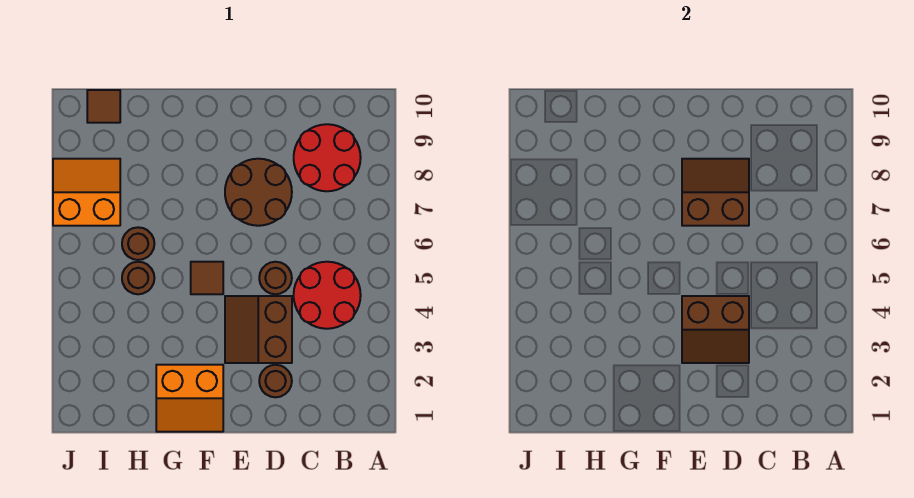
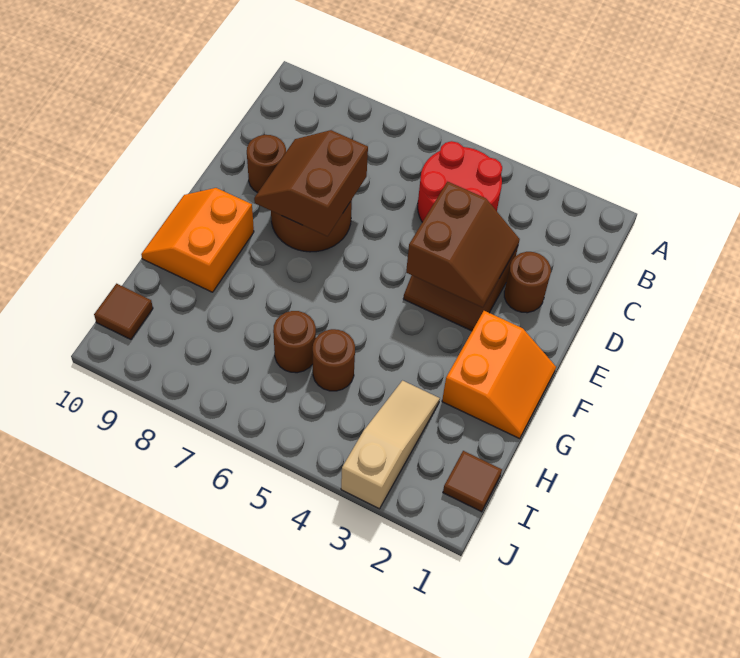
red round brick B8:C9 level 1 -> none
brown round brick D5 level 1 -> brown round brick D9 level 1
brown tile F5 level 1 -> brown tile I1 level 1
none -> tan slope H3:J3 level 1 top J
orange slope I7:J8 level 1 top 7 -> orange slope F9:G10 level 1 top 9

